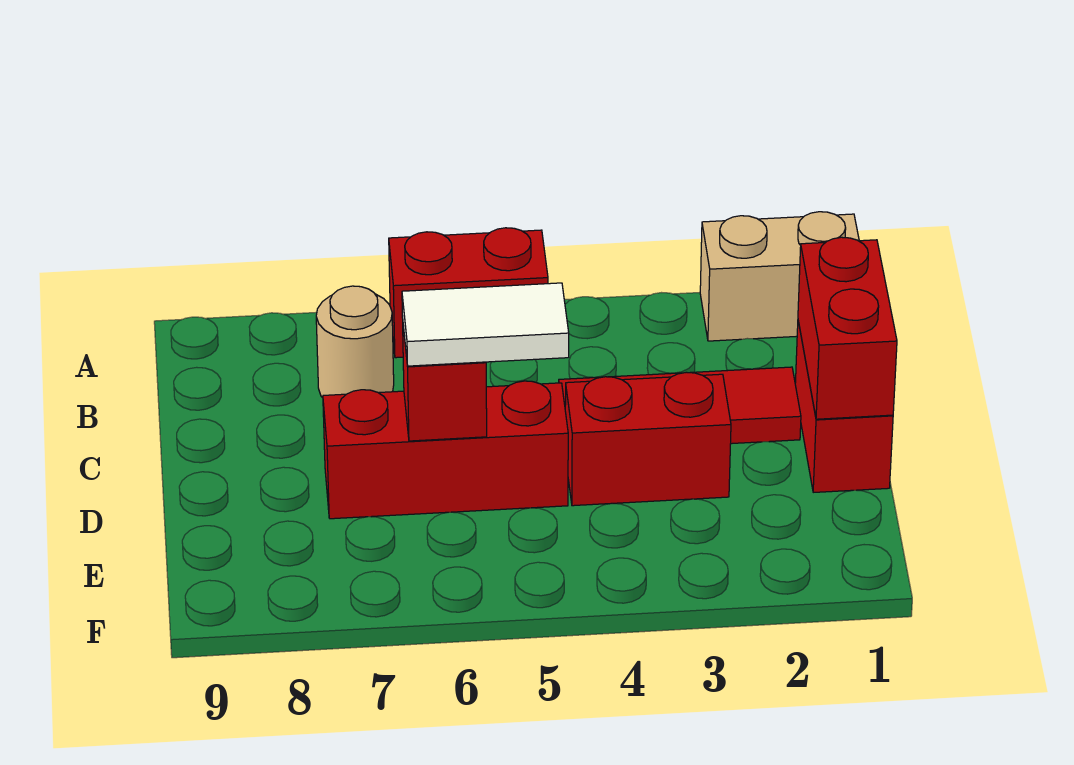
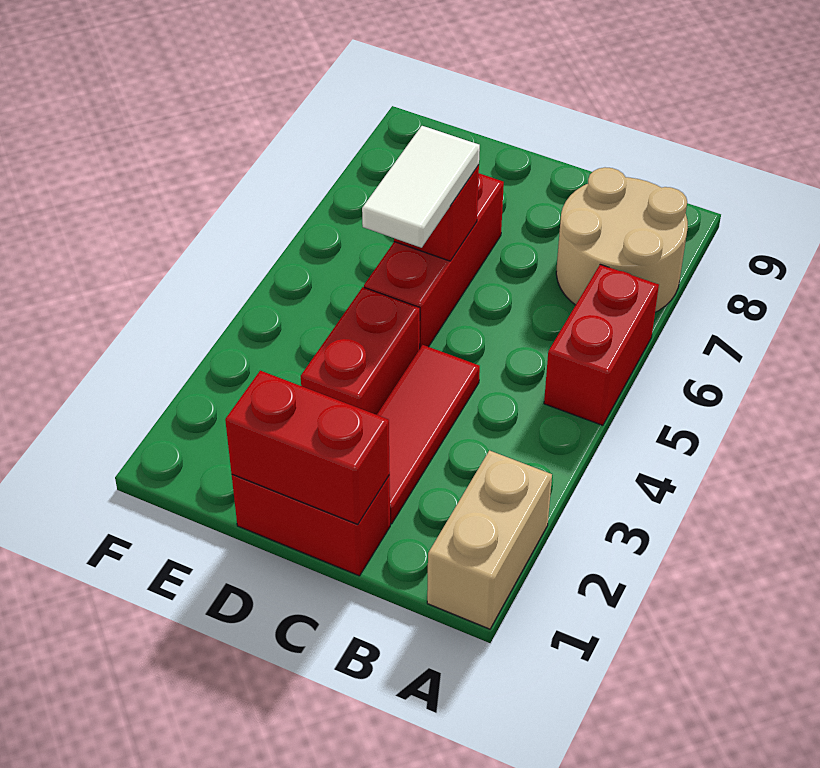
tan round brick B7 level 1 -> tan round brick A7:B8 level 1

